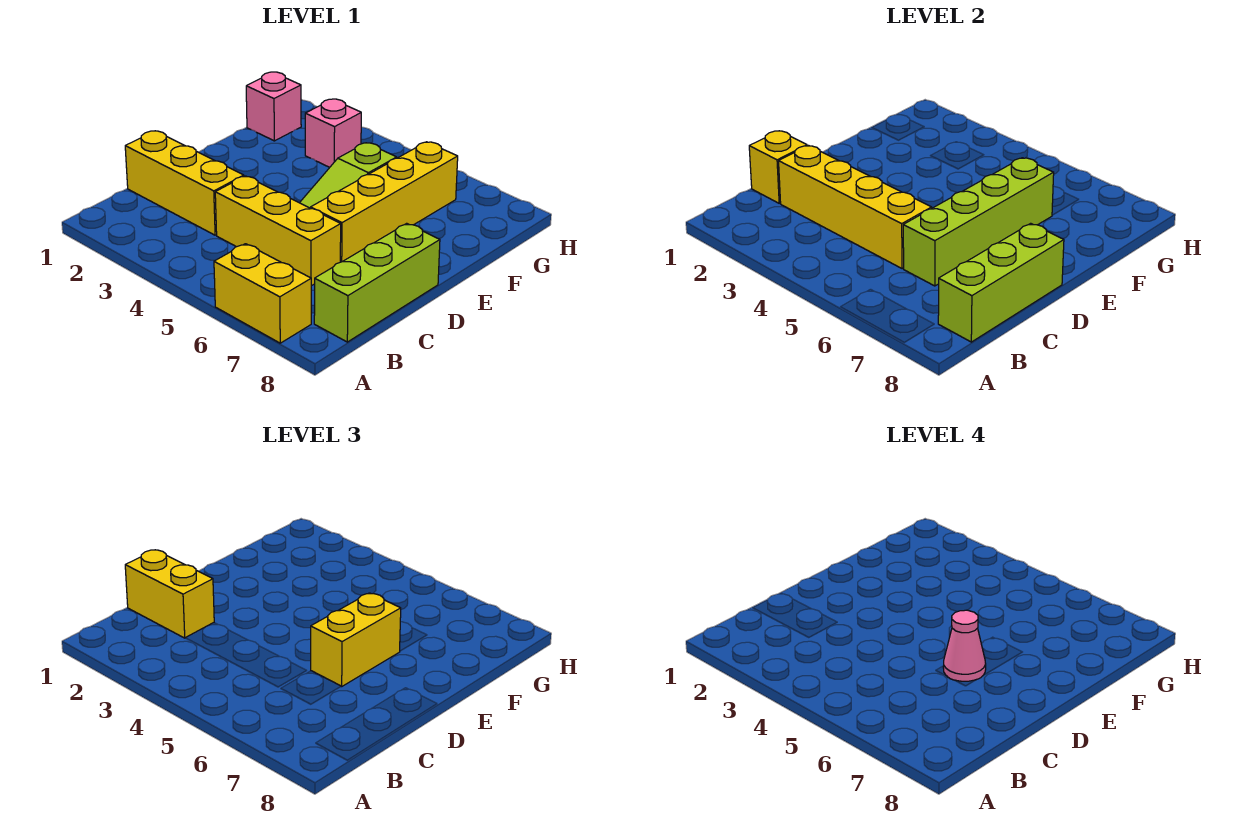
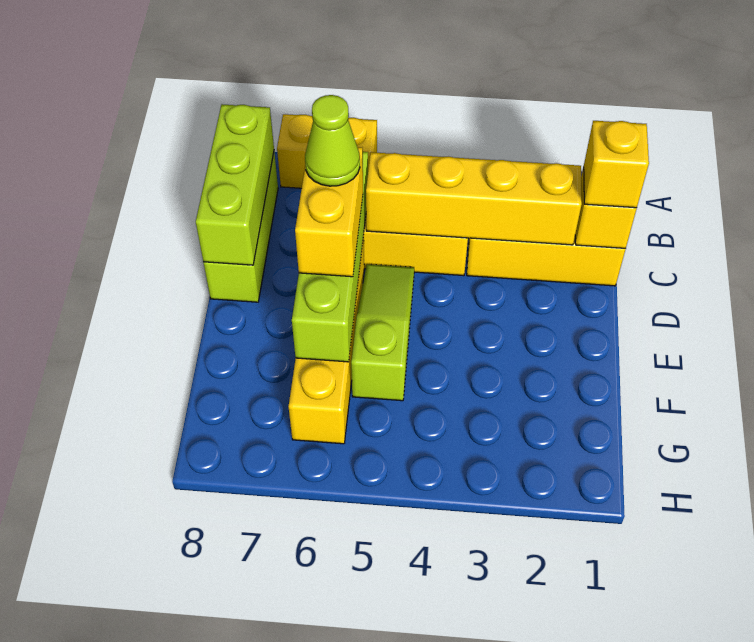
yellow brick C1:C2 level 3 -> yellow brick C1 level 3
pink cone D6 level 4 -> lime cone D6 level 4
pink brick G1 level 1 -> none
pink brick G3 level 1 -> none

